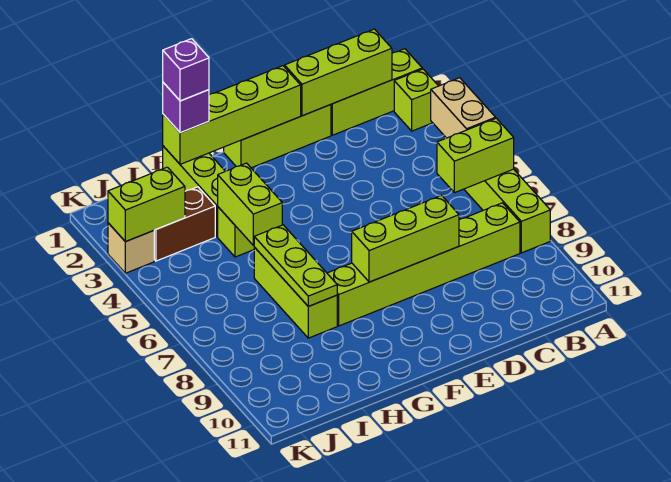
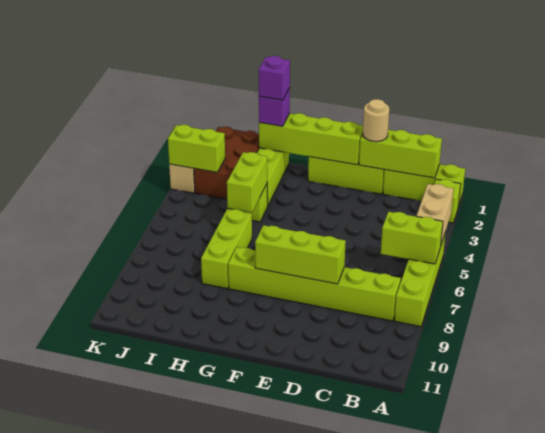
none -> tan round brick D1 level 3
lime plate H6:H8 level 2 -> none
brown brick I3:J3 level 1 -> brown brick I1:J3 level 1

